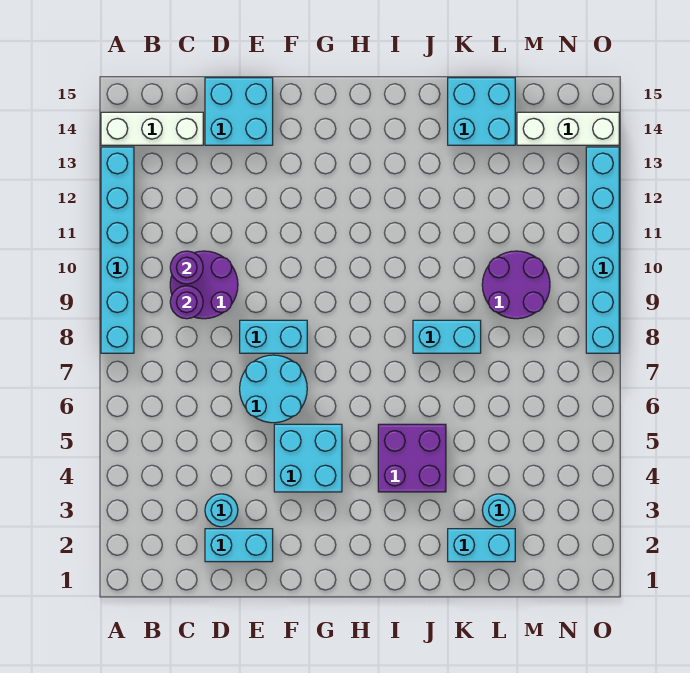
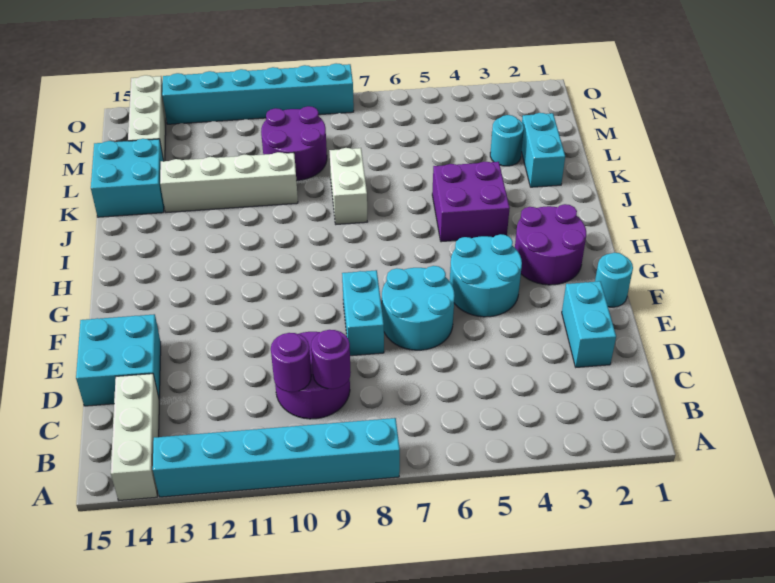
cyan round brick D3 level 1 -> cyan round brick F1 level 1
cyan brick F4:G5 level 1 -> cyan round brick F4:G5 level 1
none -> purple round brick G2:H3 level 1
cyan brick J8:K8 level 1 -> white brick J8:K8 level 1
none -> white brick K10:K13 level 1

